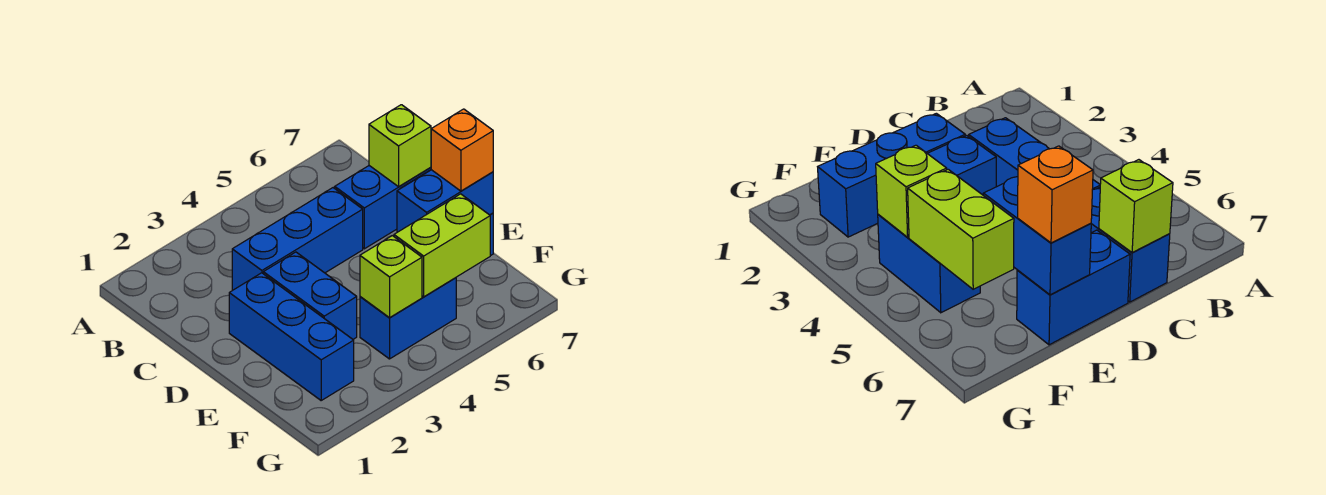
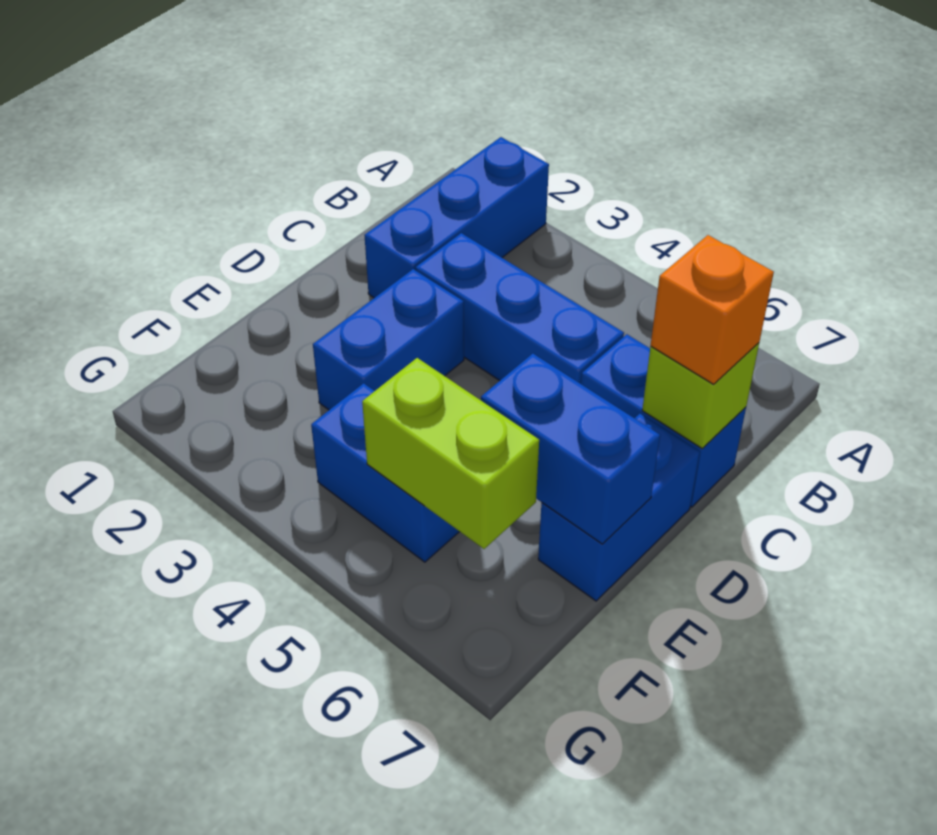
blue brick D2:F2 level 1 -> blue brick A2:C2 level 1
orange brick E7 level 3 -> orange brick C7 level 3
lime brick F4 level 2 -> none

